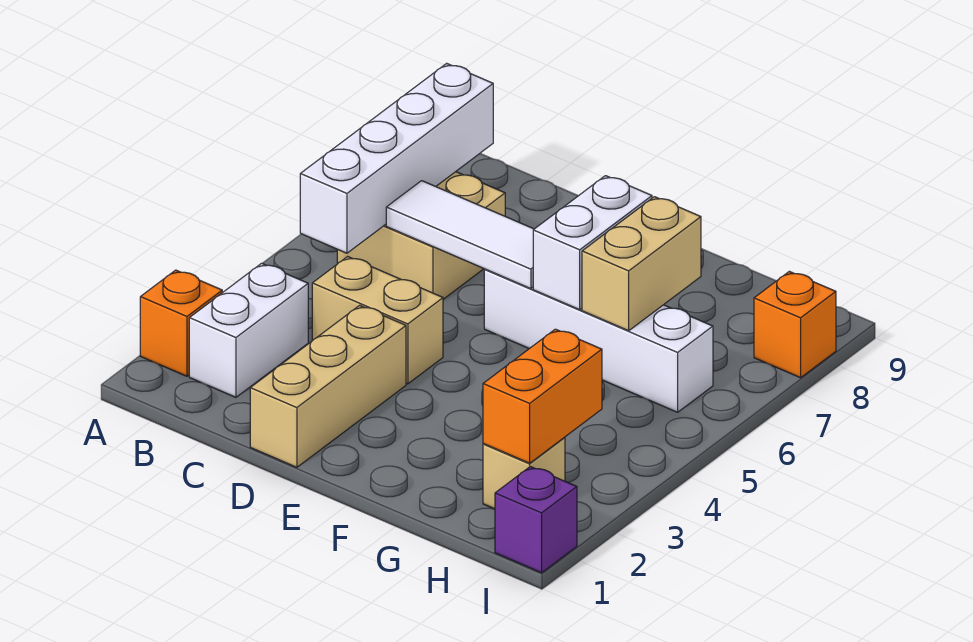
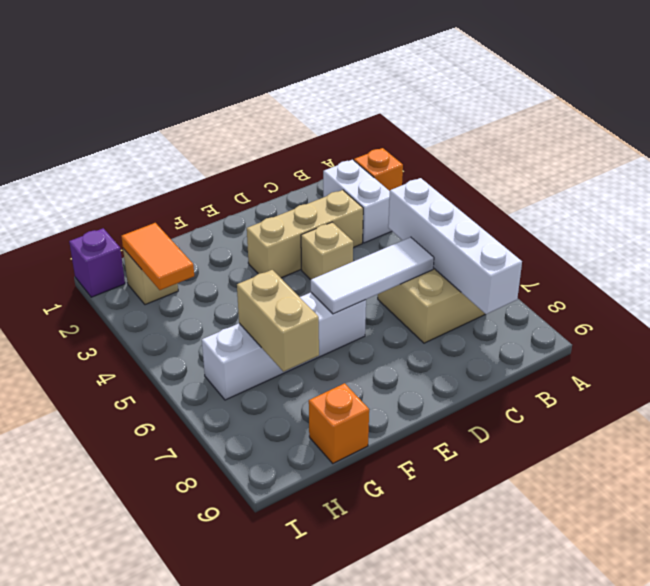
tan brick C4:D4 level 1 -> tan brick D4 level 1
tan brick D1:D3 level 1 -> tan brick C3:E3 level 1
white brick F6:F7 level 2 -> none
orange brick H2:H3 level 2 -> orange tile H2:H3 level 2
orange brick I8 level 1 -> orange brick G9 level 1

